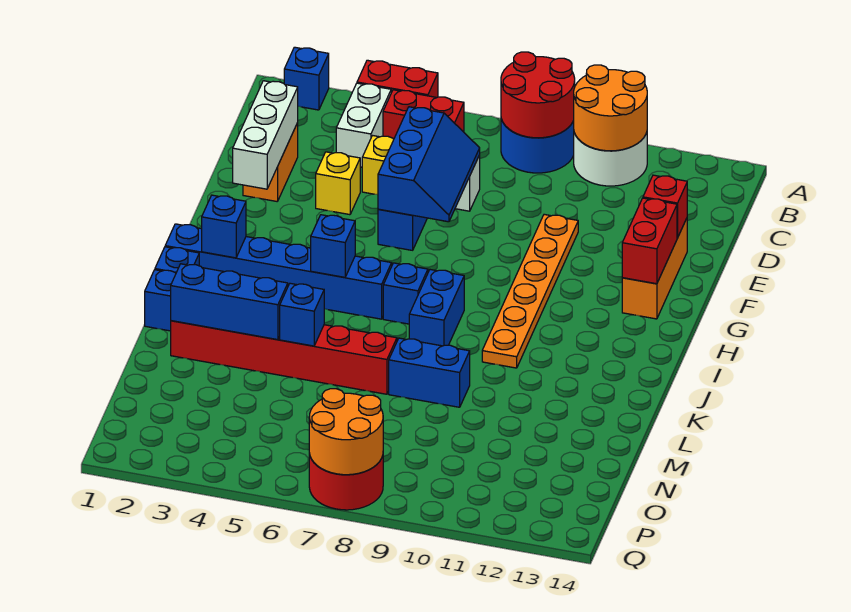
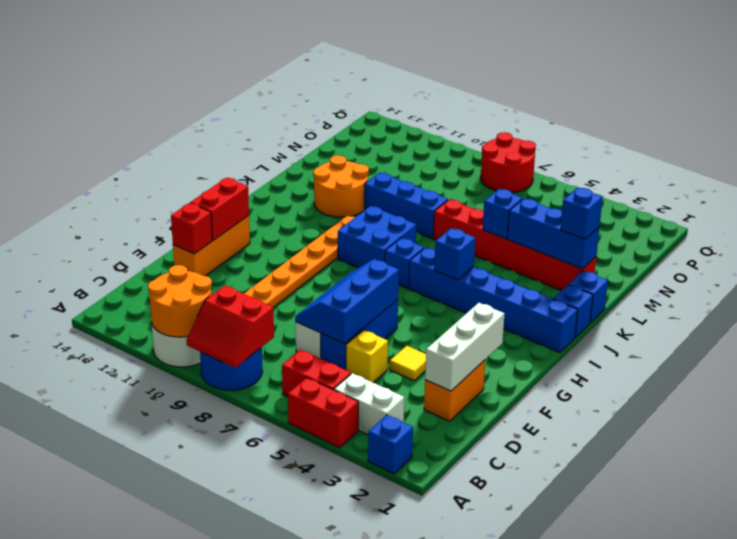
red round brick A8:B9 level 2 -> red slope A8:B9 level 2 top B
white brick B4:C4 level 1 -> white brick B3:B4 level 1
yellow brick E4 level 1 -> yellow tile E4 level 1
blue brick I2 level 2 -> blue brick L2 level 3
blue brick I8:J8 level 1 -> blue brick I8:J9 level 1
blue brick L8:L9 level 1 -> blue brick L8:L10 level 1
orange round brick P7:Q8 level 2 -> orange round brick K11:L12 level 1

